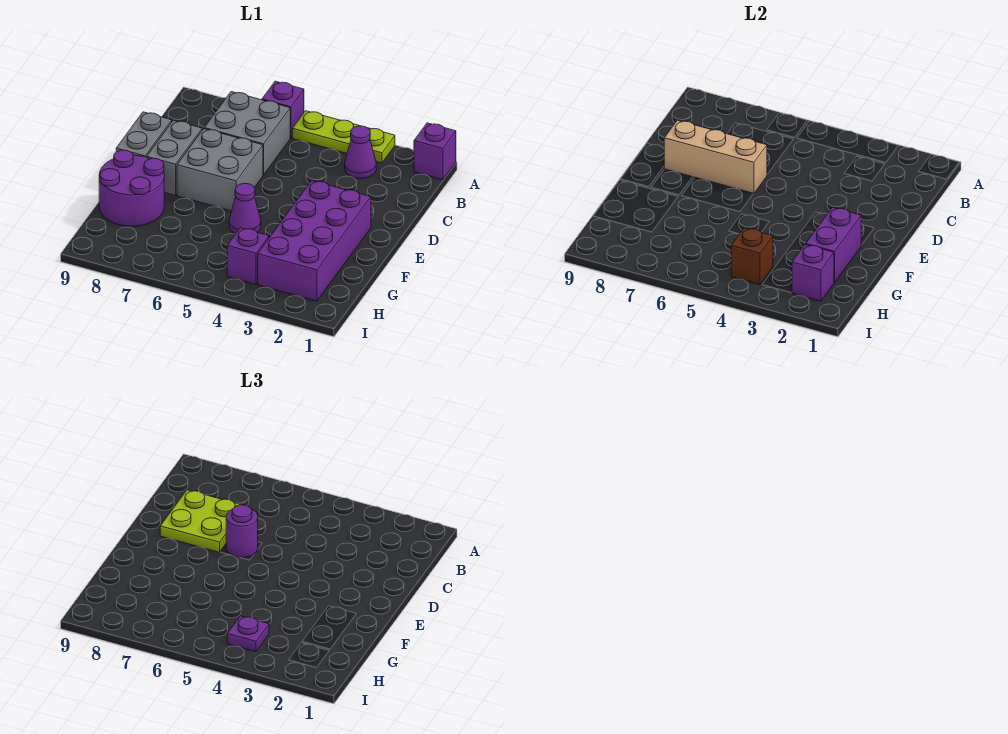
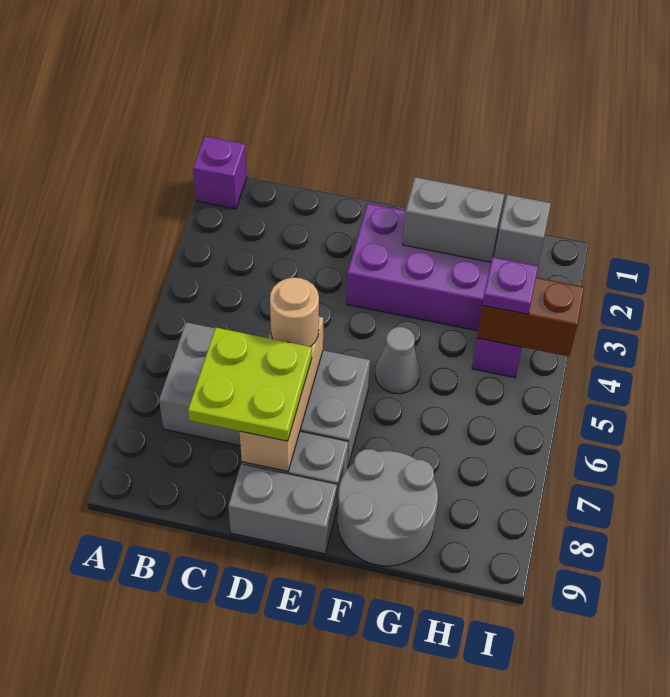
lime plate A3:A5 level 1 -> none
purple brick A6 level 1 -> none
purple cone B3 level 1 -> none
purple round brick D6 level 3 -> tan round brick D6 level 3
purple brick F2:G2 level 2 -> grey brick F2:G2 level 2
purple cone F5 level 1 -> grey cone F5 level 1
purple round brick F8:G9 level 1 -> grey round brick F8:G9 level 1
purple brick H2 level 2 -> grey brick H2 level 2
brown brick H4 level 2 -> brown brick H4:I4 level 2

